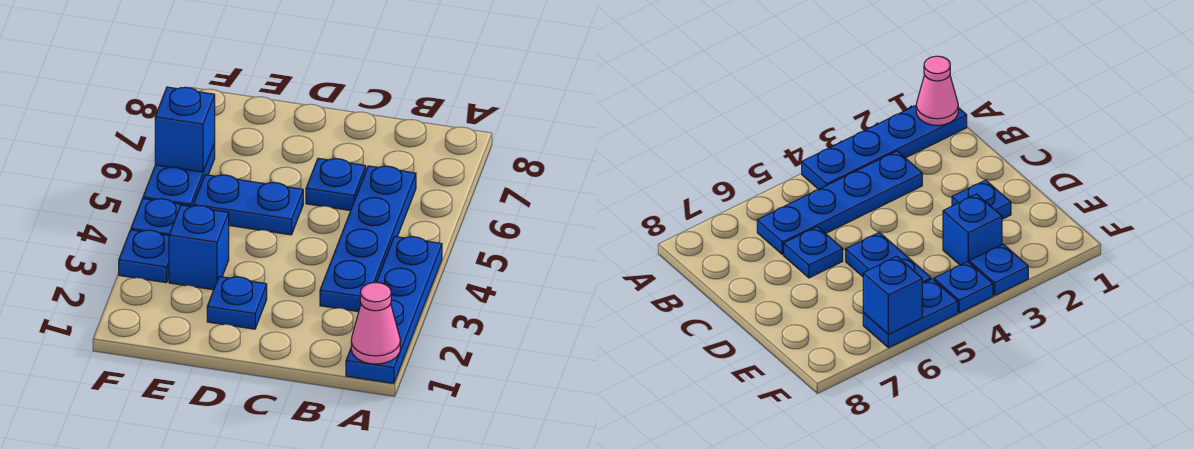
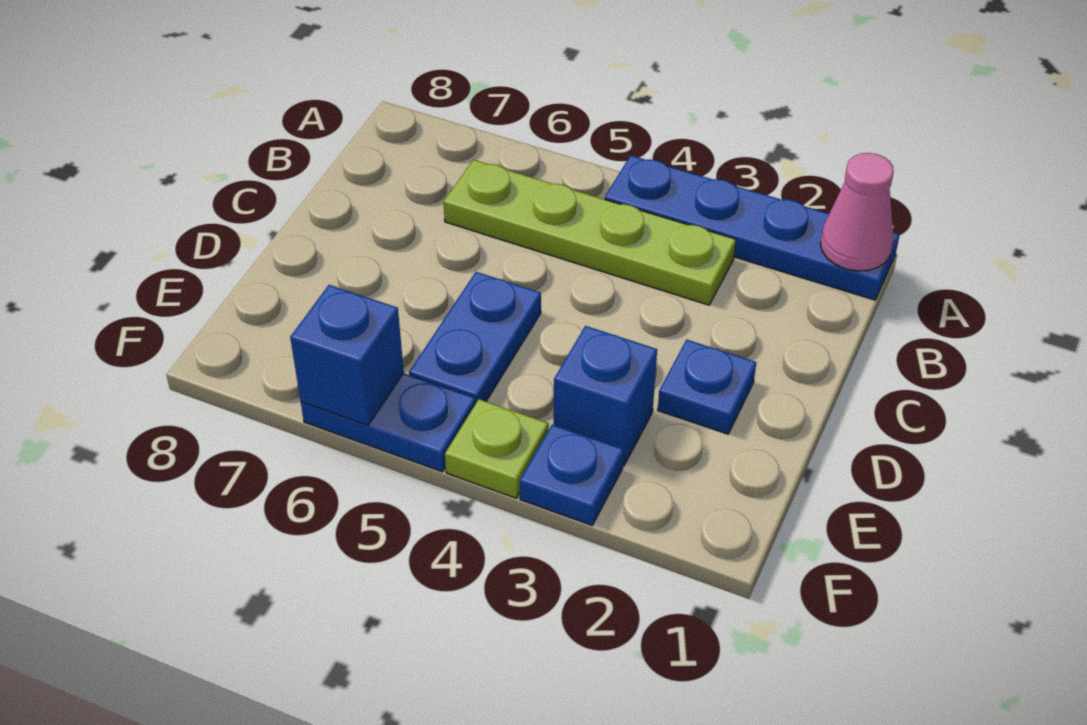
blue plate B3:B6 level 1 -> lime plate B3:B6 level 1
blue plate C6 level 1 -> none
blue plate F4 level 1 -> lime plate F4 level 1

